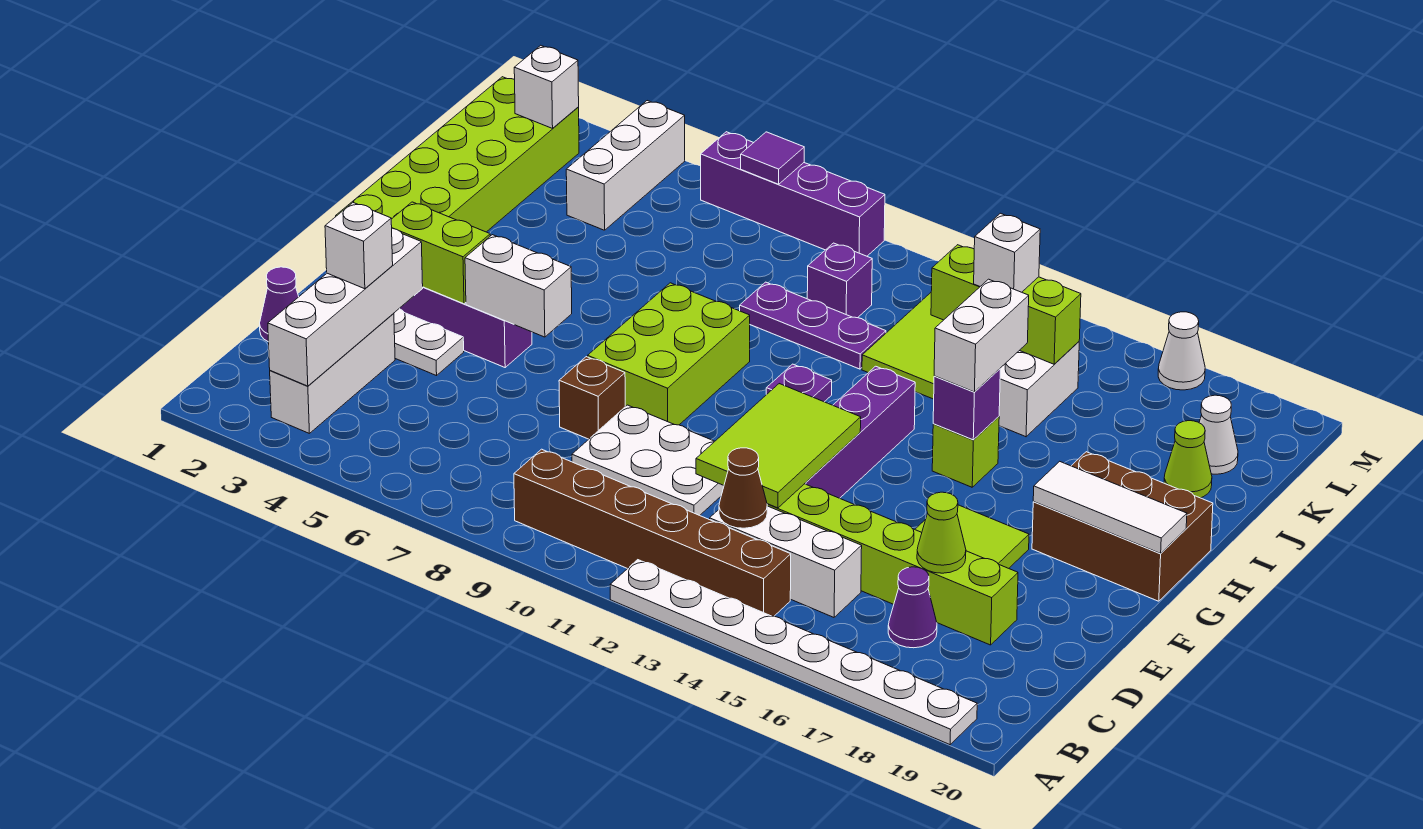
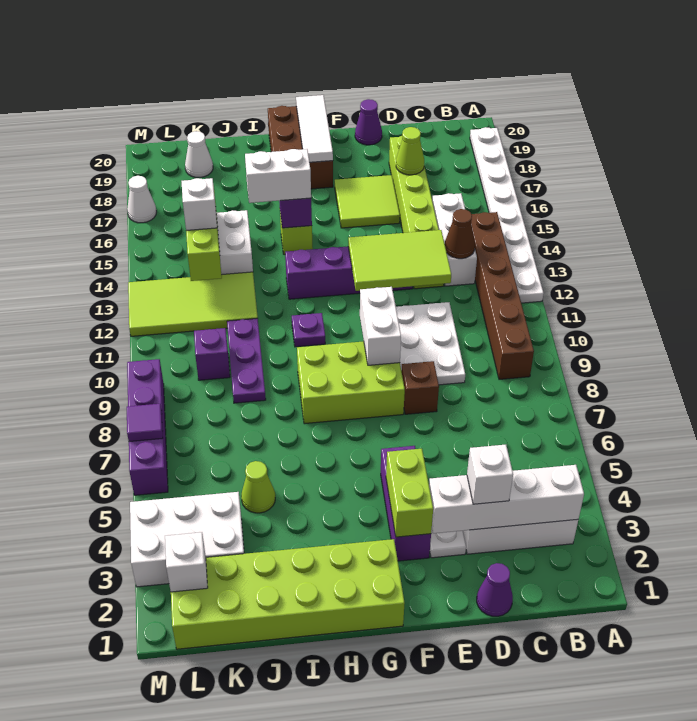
purple cone C17 level 1 -> purple cone E20 level 1
white brick F5:F6 level 2 -> white brick F9:F10 level 2
lime cone J19 level 1 -> lime cone J5 level 1
white brick K4:M4 level 1 -> white brick K3:M4 level 1

